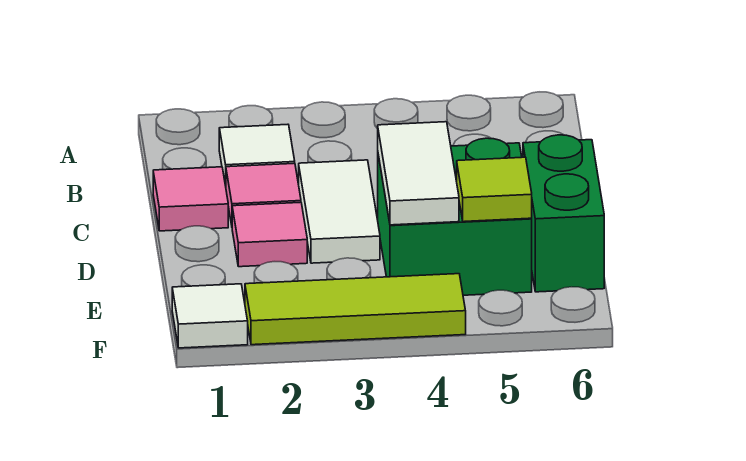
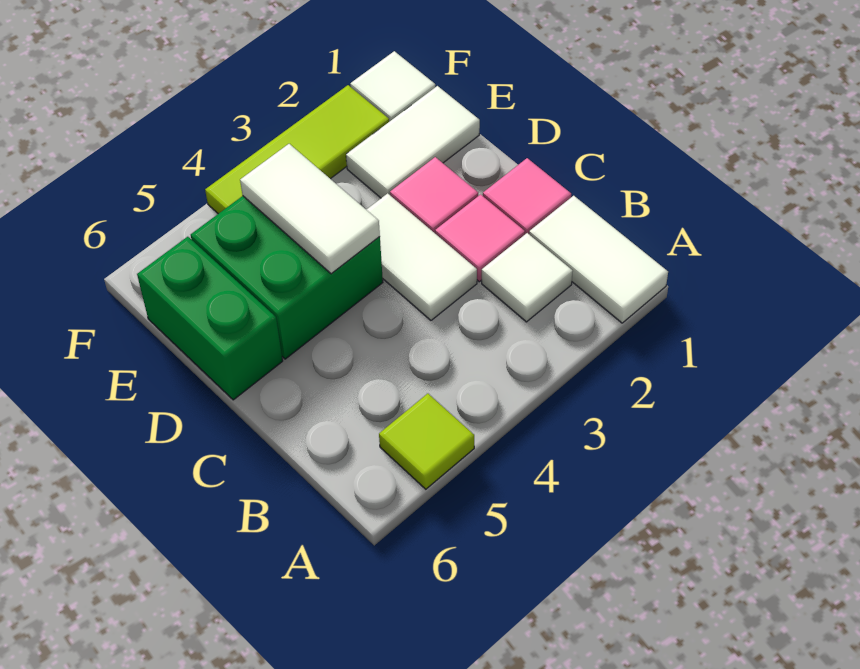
none -> white tile A1:B1 level 1
none -> white tile E1:E2 level 1
lime tile E5 level 2 -> lime tile A5 level 1

